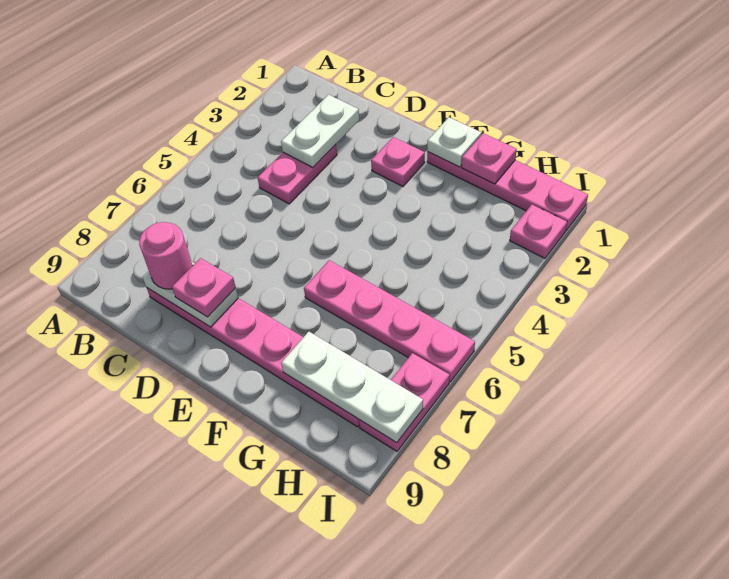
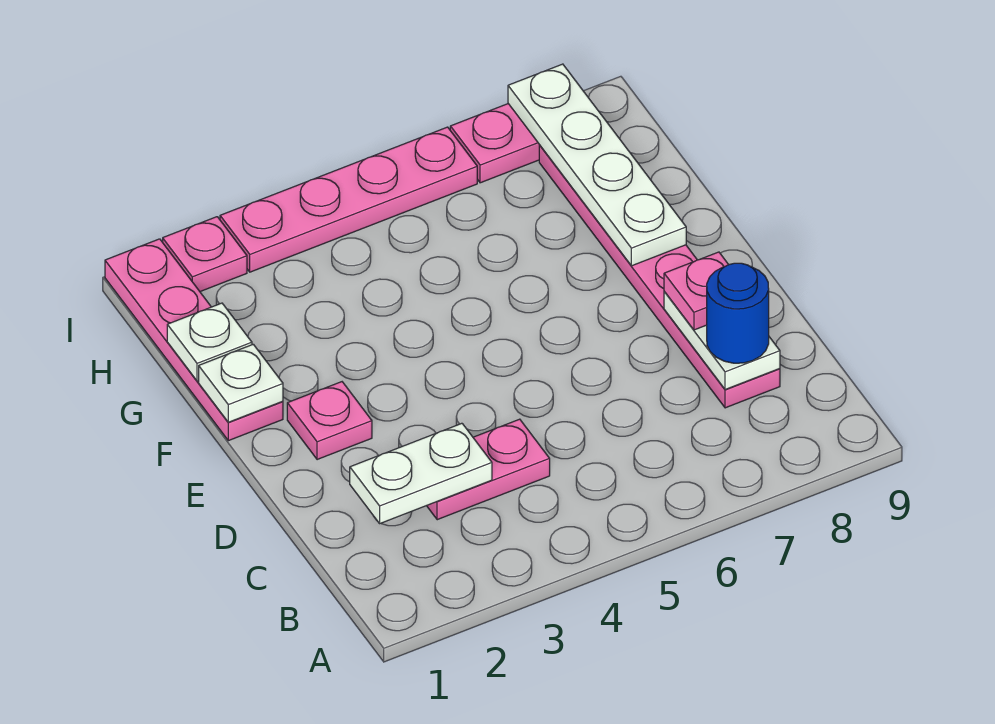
pink round brick C8 level 3 -> blue round brick C8 level 3
pink plate F6:I6 level 1 -> pink plate I3:I6 level 1
pink plate G1 level 2 -> white plate G1 level 2
white plate G8:I8 level 2 -> white plate F8:I8 level 2

